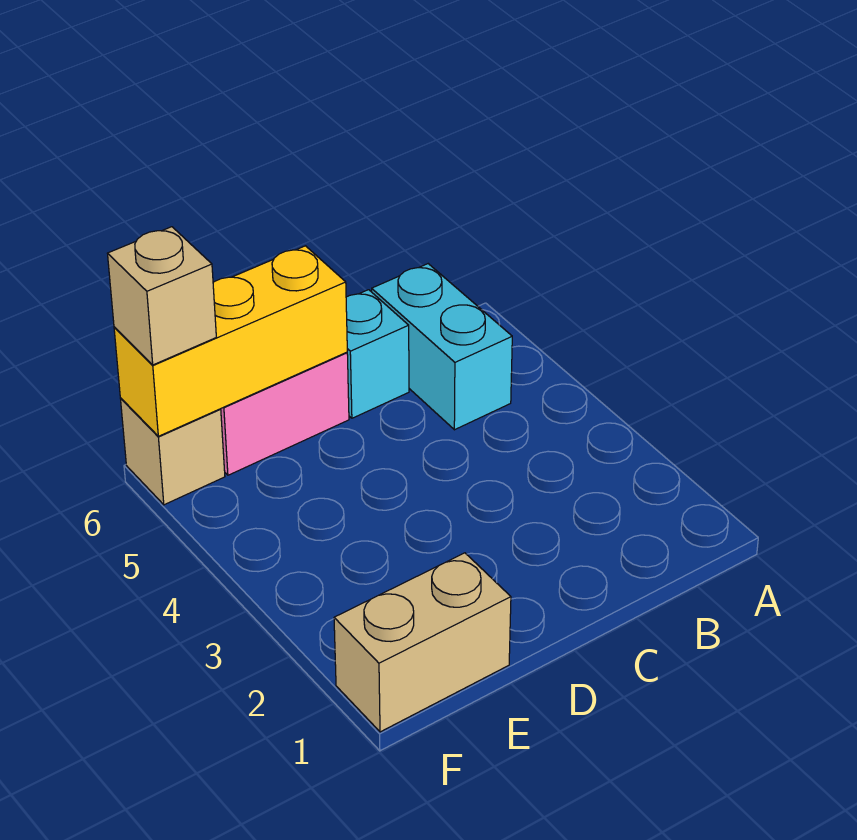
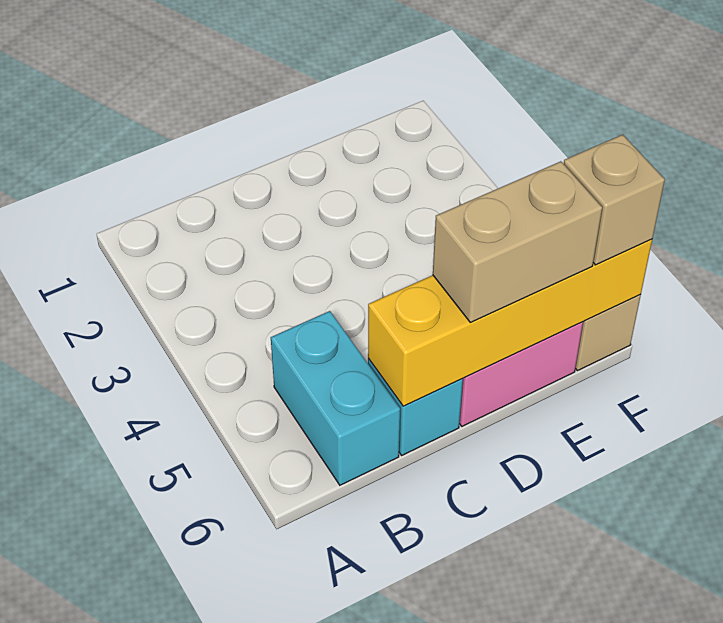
yellow brick D6:F6 level 2 -> yellow brick C6:F6 level 2
tan brick E1:F1 level 1 -> tan brick D6:E6 level 3

